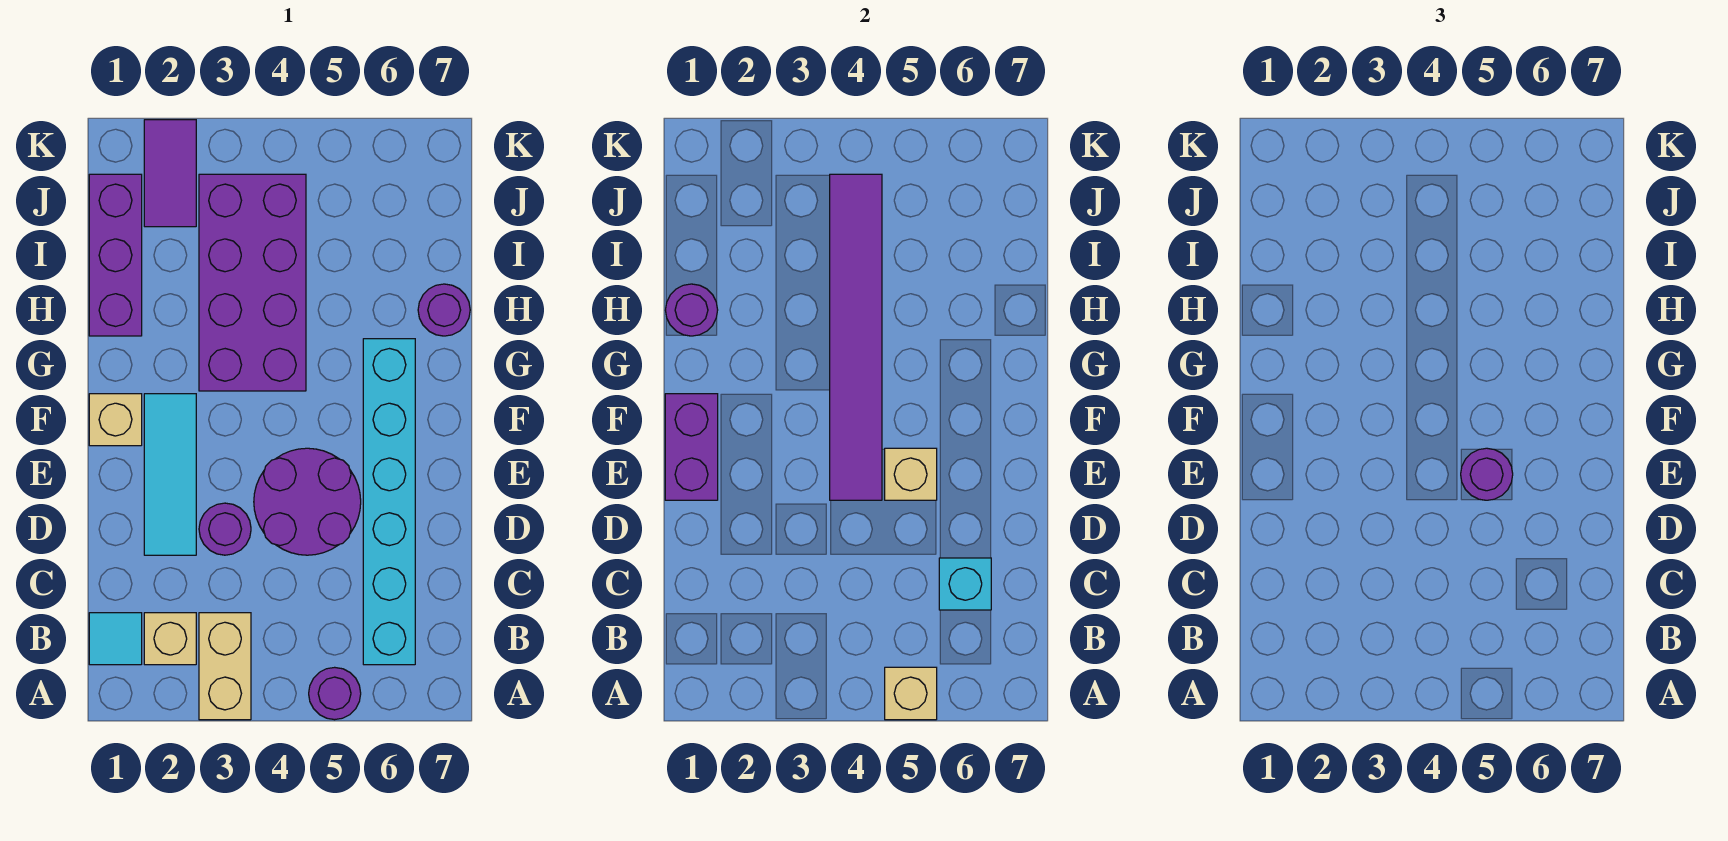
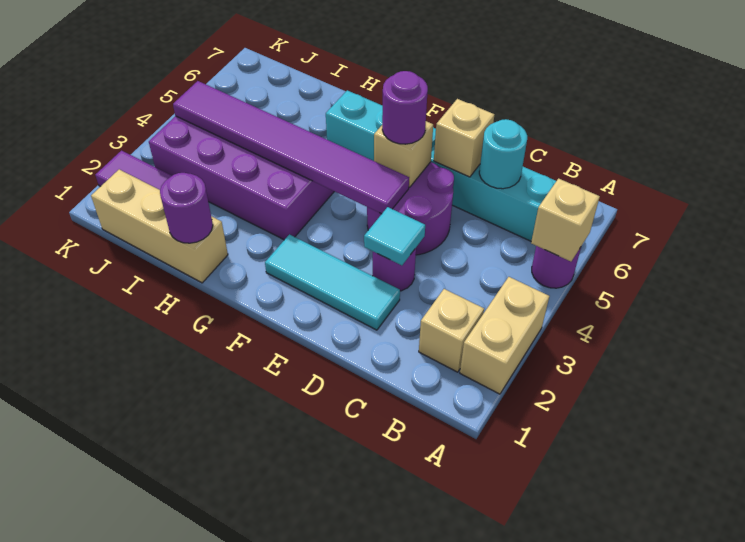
tan brick A3:B3 level 1 -> tan brick A2:A3 level 1
cyan tile B1 level 1 -> cyan tile D3 level 2
cyan brick C6 level 2 -> cyan round brick C6 level 2
purple brick E1:F1 level 2 -> none
tan brick F1 level 1 -> tan brick D6 level 2
purple brick H1:J1 level 1 -> tan brick H1:J1 level 1
purple round brick H7 level 1 -> none

